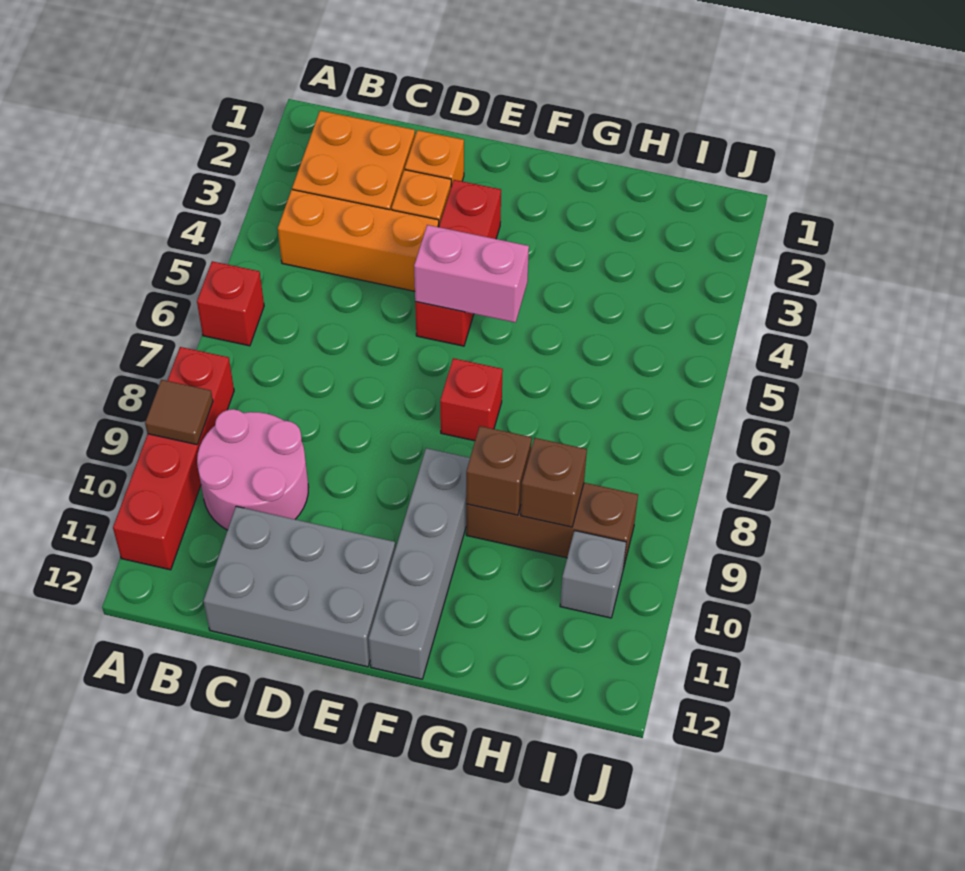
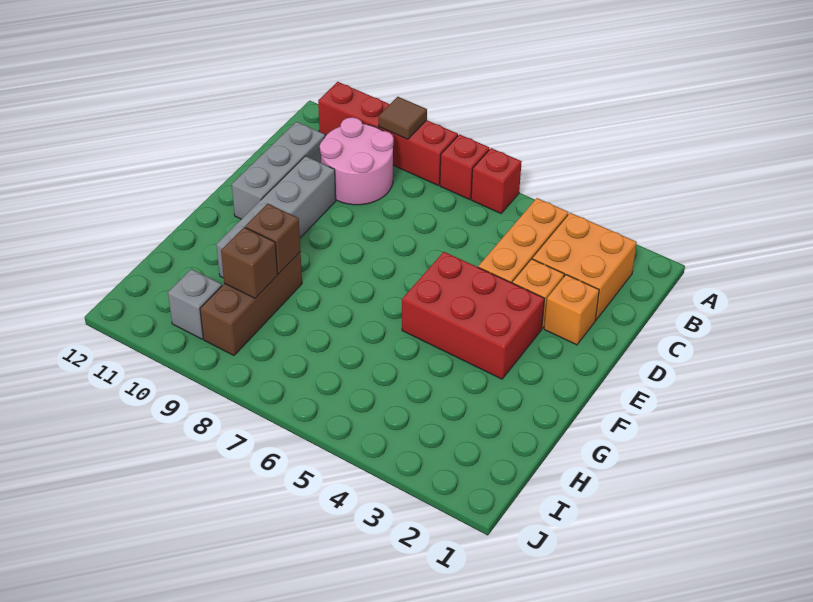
grey brick C11:E12 level 1 -> grey brick C11:E11 level 1
red brick E3:E5 level 1 -> red brick E3:F5 level 1
pink brick E5:F5 level 2 -> none
red brick F7 level 1 -> red brick A7 level 1
grey brick F9:F12 level 1 -> grey brick D10:G10 level 1

